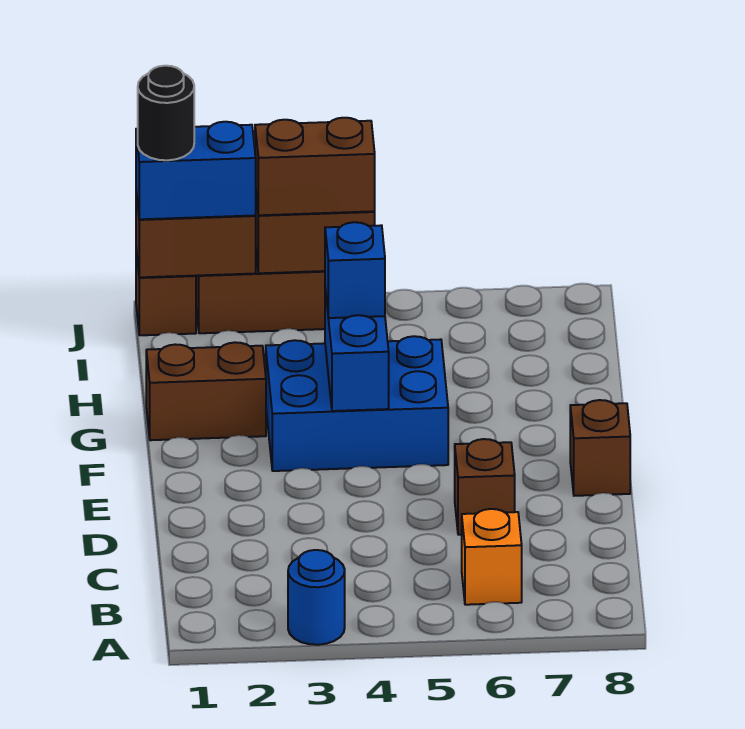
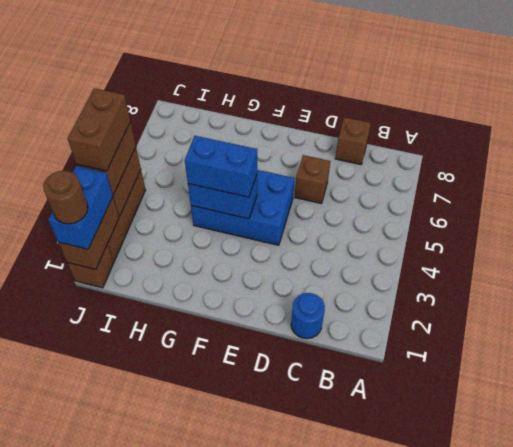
blue round brick A3 level 1 -> blue round brick C1 level 1
orange brick B6 level 1 -> none
brown brick E8 level 1 -> brown brick C8 level 1
blue brick F3:G5 level 1 -> blue brick E4:G5 level 1
brown brick G1:G2 level 1 -> brown brick J3:J4 level 4
blue brick G4 level 3 -> blue brick F4:G4 level 3
black round brick J1 level 4 -> brown round brick J1 level 4

